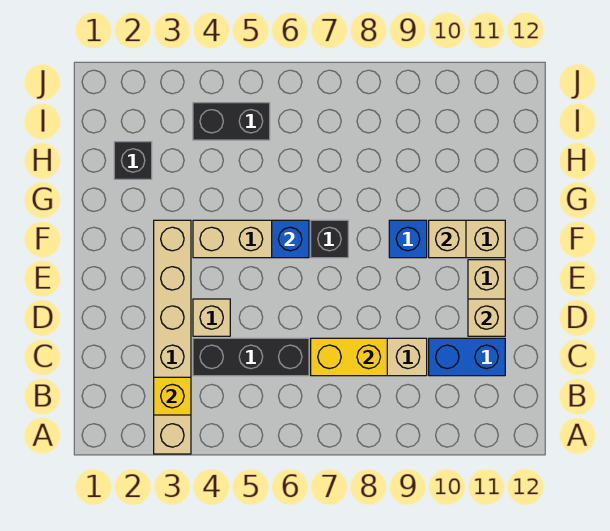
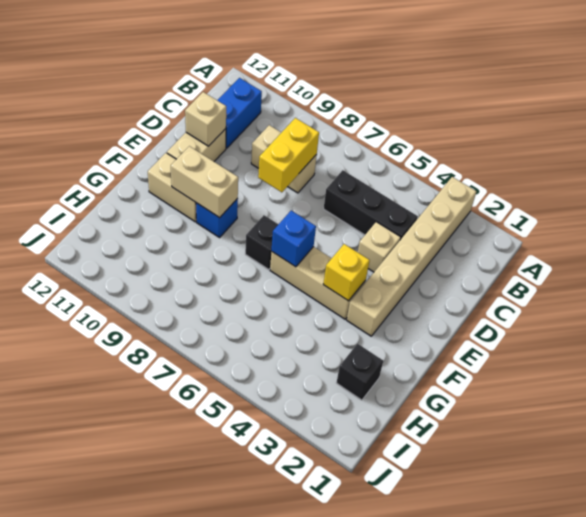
yellow brick B3 level 2 -> yellow brick F4 level 2
yellow brick C7:C8 level 2 -> yellow brick C8:D8 level 2
blue brick C10:C11 level 1 -> blue brick B11:C11 level 1
tan brick F10 level 2 -> tan brick F9:F10 level 2
black brick I4:I5 level 1 -> none

